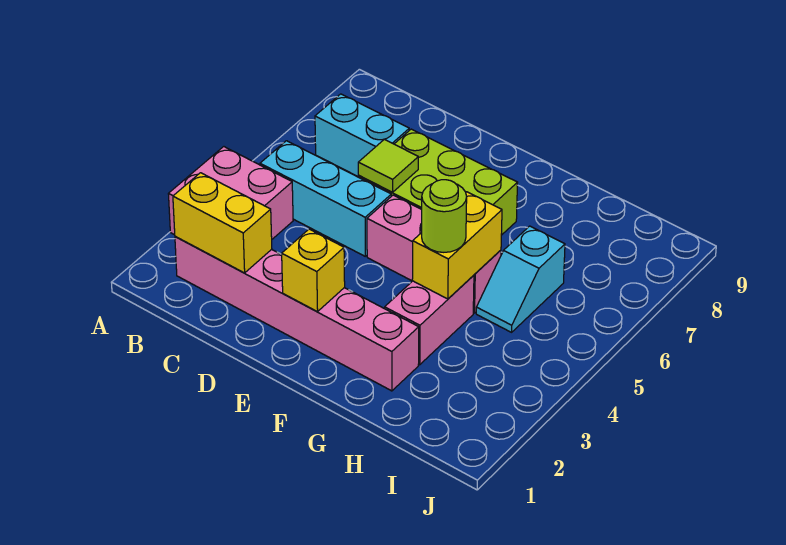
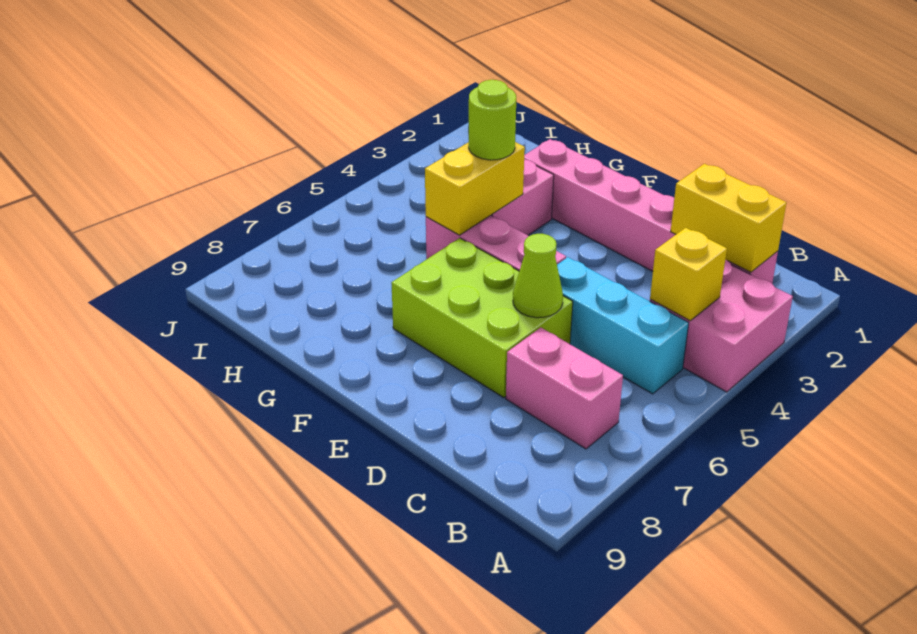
cyan brick B7:C7 level 1 -> pink brick B7:C7 level 1
lime tile D6 level 2 -> lime cone D6 level 2
yellow brick E2 level 2 -> yellow brick B4 level 2
cyan slope H5:H6 level 1 top 6 -> none

